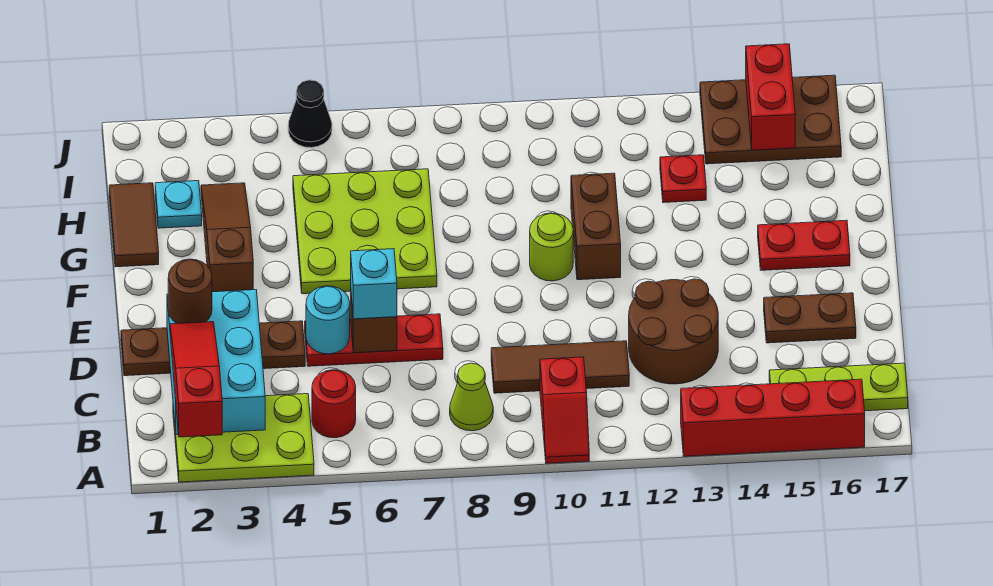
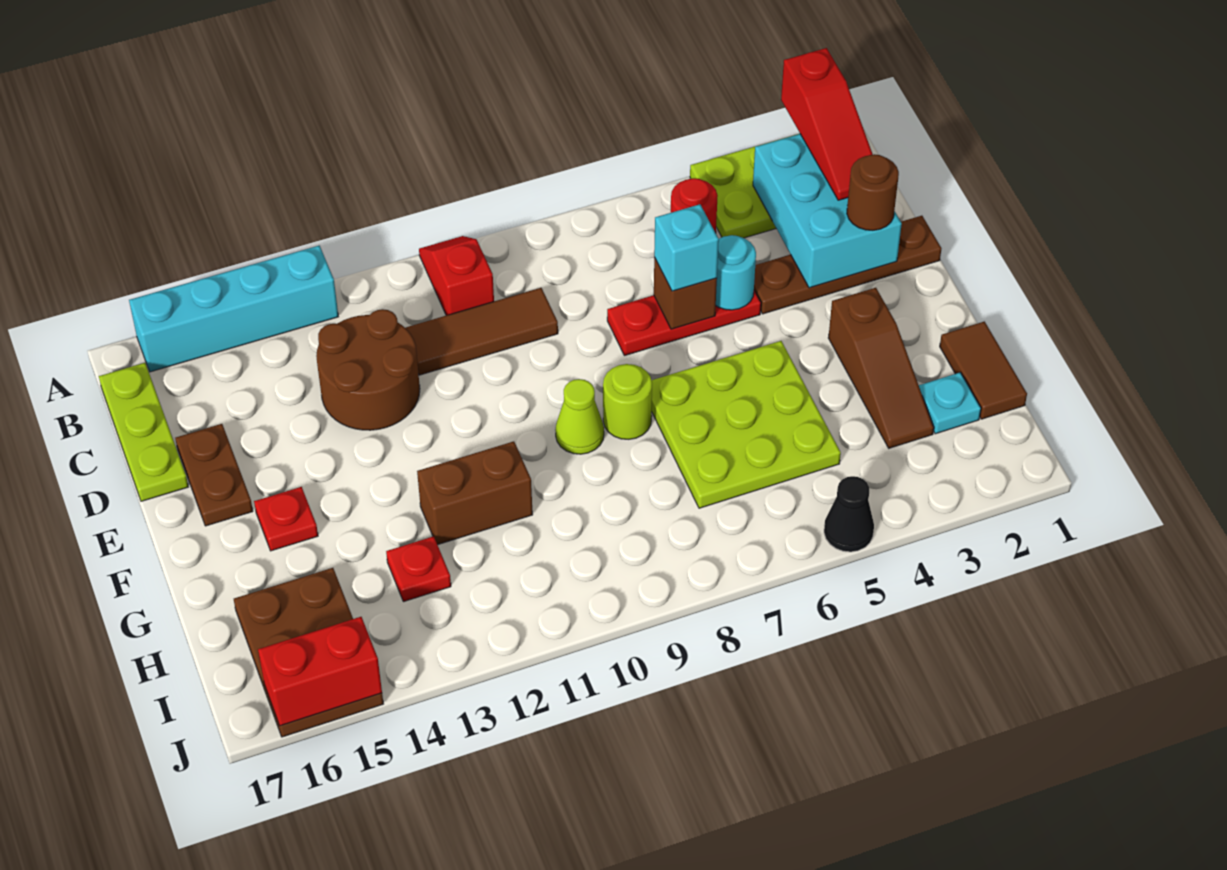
red brick A13:A16 level 1 -> cyan brick A13:A16 level 1
lime cone B8 level 1 -> lime cone F9 level 1
lime plate B15:B17 level 1 -> lime plate B17:D17 level 1
brown plate D15:D16 level 1 -> brown plate D16:E16 level 1
lime round brick F10 level 1 -> lime round brick F8 level 1
brown brick F11:G11 level 1 -> brown brick G11:G12 level 1
red plate F15:F16 level 1 -> red plate F15 level 1
brown plate I14:J16 level 1 -> brown plate H15:J16 level 1
red brick I15:J15 level 2 -> red brick J15:J16 level 2

